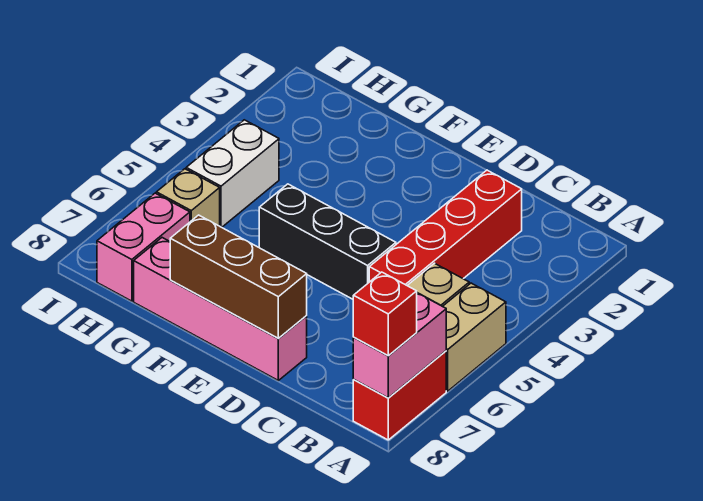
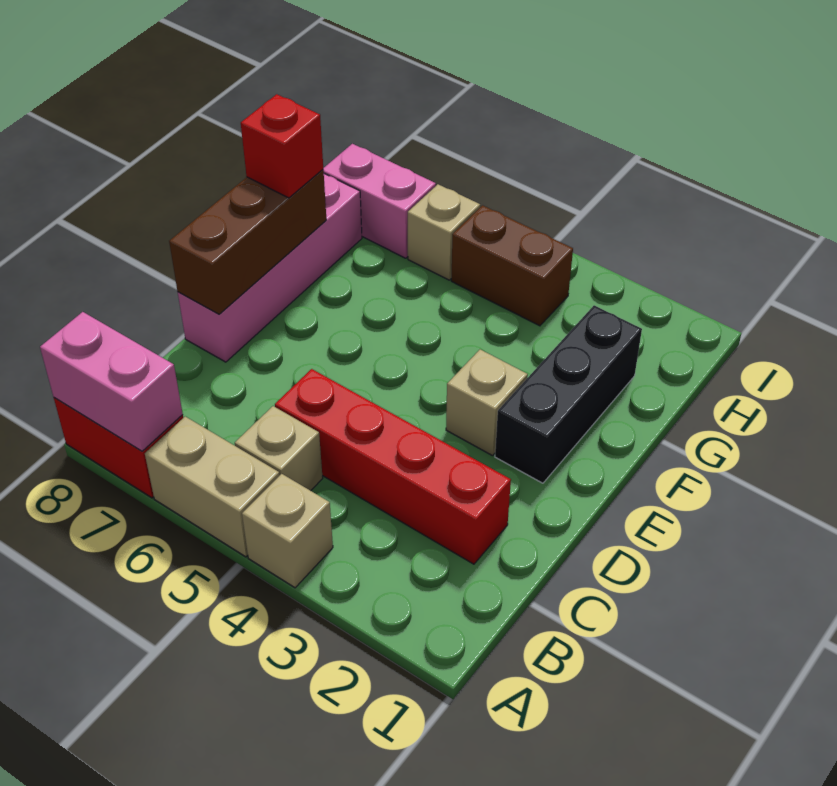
none -> tan brick A4 level 1
red brick A8 level 3 -> red brick F8 level 3
black brick D5:F5 level 1 -> black brick E2:G2 level 1
none -> tan brick E3 level 1
white brick H4:H5 level 1 -> brown brick H4:H5 level 1

